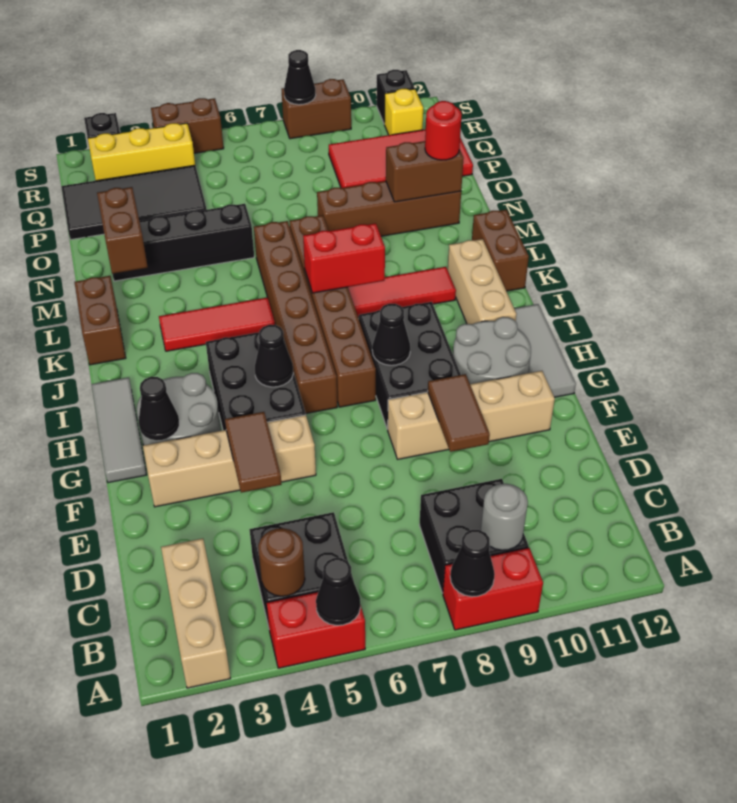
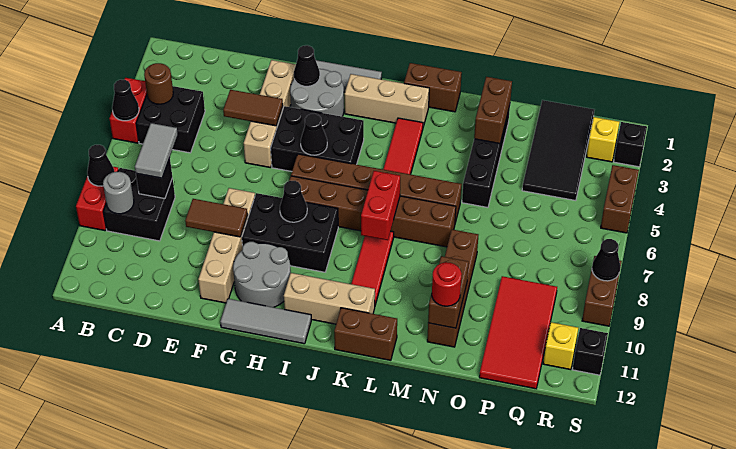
tan brick A2:C2 level 1 -> tan brick I2:K2 level 1
none -> grey tile C7:C8 level 3
none -> black brick C8 level 2
brown brick M2:N2 level 2 -> brown brick N2:N3 level 2
yellow brick R2:R4 level 1 -> yellow brick R2 level 1

